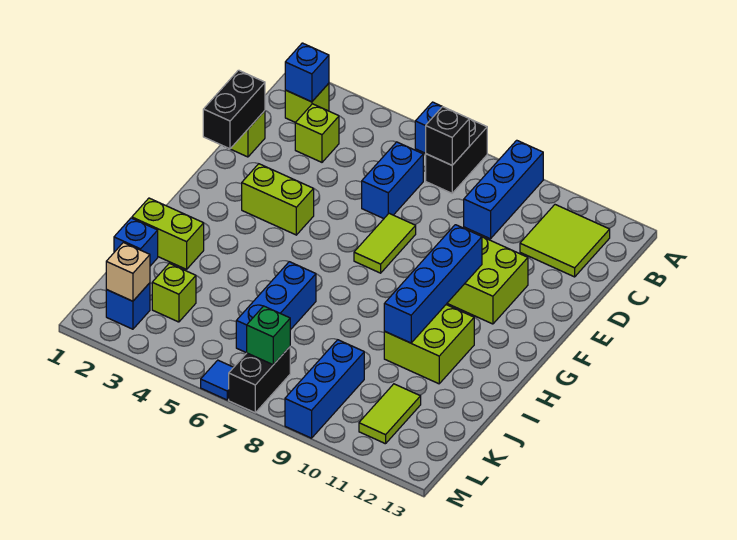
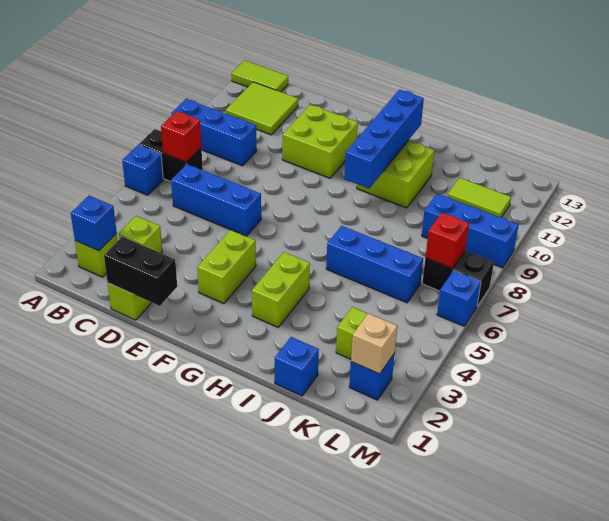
black brick B7 level 2 -> red brick B7 level 2
blue brick C6:D6 level 1 -> blue brick C6:E6 level 1
lime tile E7:F7 level 1 -> lime tile A13:B13 level 1
blue brick F10:I10 level 2 -> blue brick H9:H12 level 2
lime brick I1:I2 level 1 -> lime brick H3:H4 level 1
green brick L7 level 2 -> red brick L7 level 2
blue tile M6 level 1 -> blue brick M6 level 1

